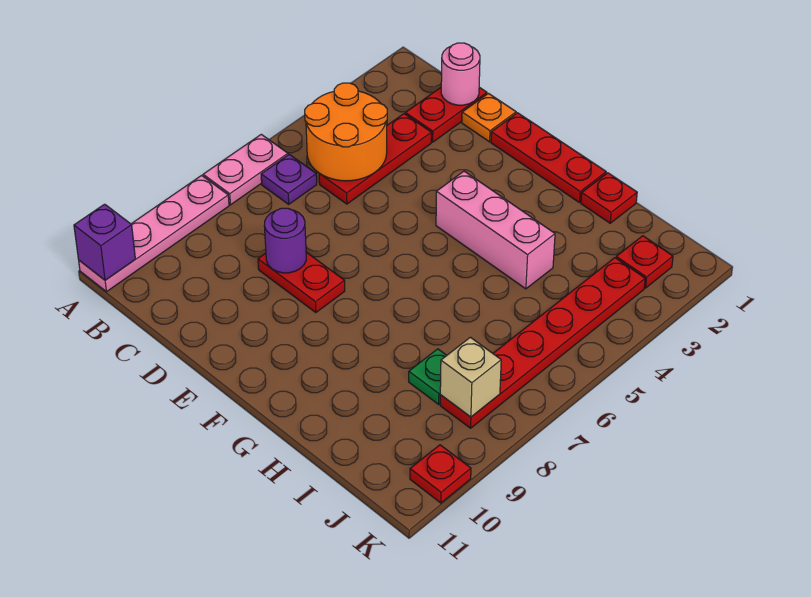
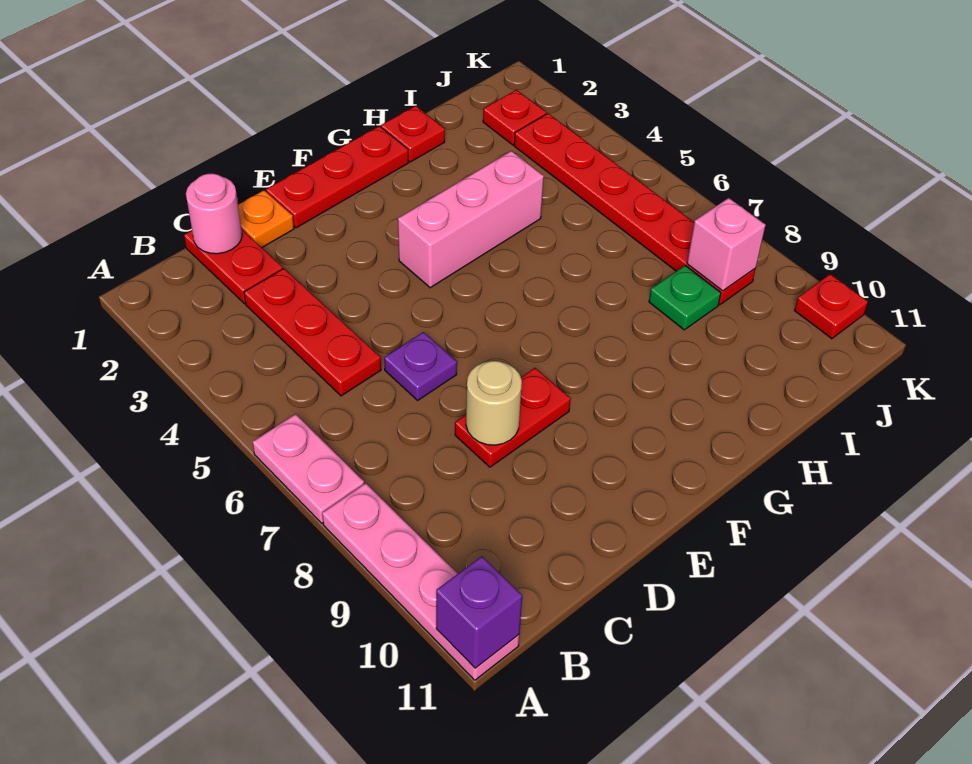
orange round brick B4:C5 level 2 -> none
purple plate B6 level 1 -> purple plate D6 level 1
purple round brick D8 level 2 -> tan round brick D8 level 2
tan brick J8 level 2 -> pink brick J8 level 2

